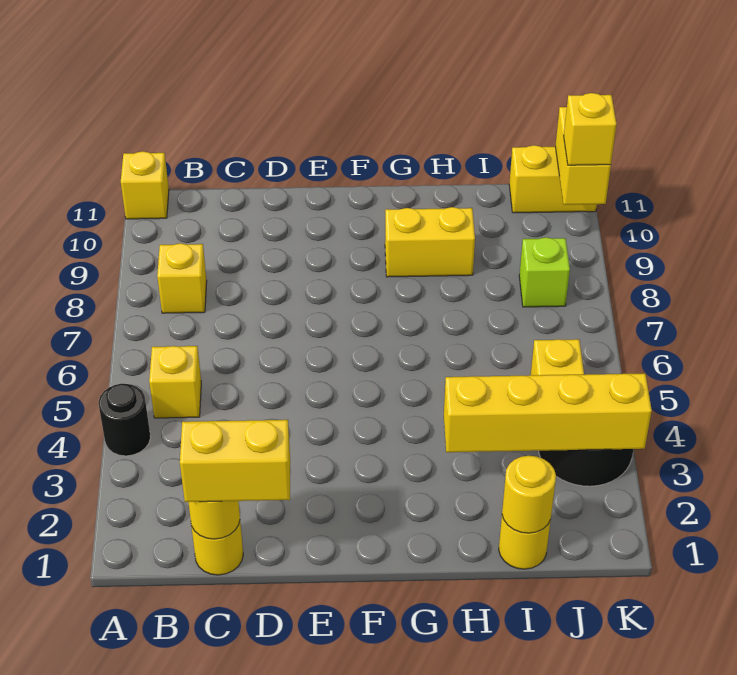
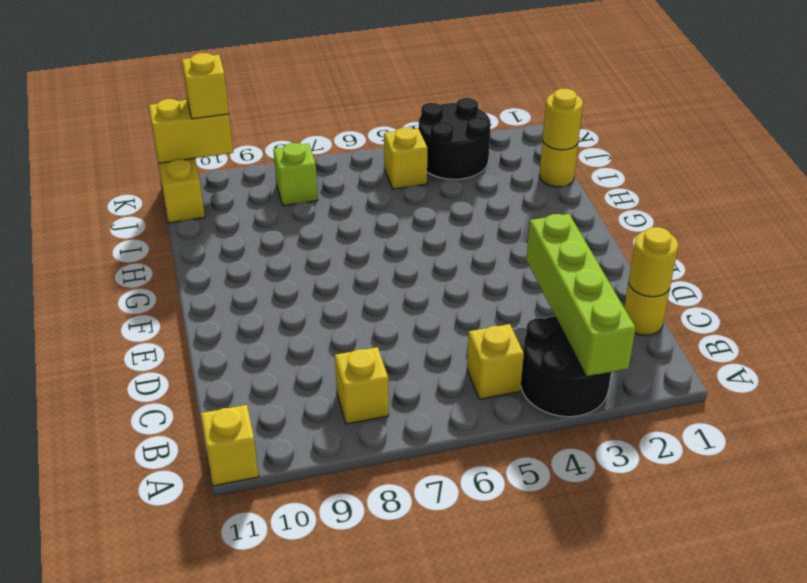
none -> lime brick A3:D3 level 2
black round brick A4 level 1 -> black round brick A3:B4 level 1
yellow brick C1:D1 level 3 -> none
yellow brick G9:H9 level 1 -> none
yellow brick H3:K3 level 2 -> none

